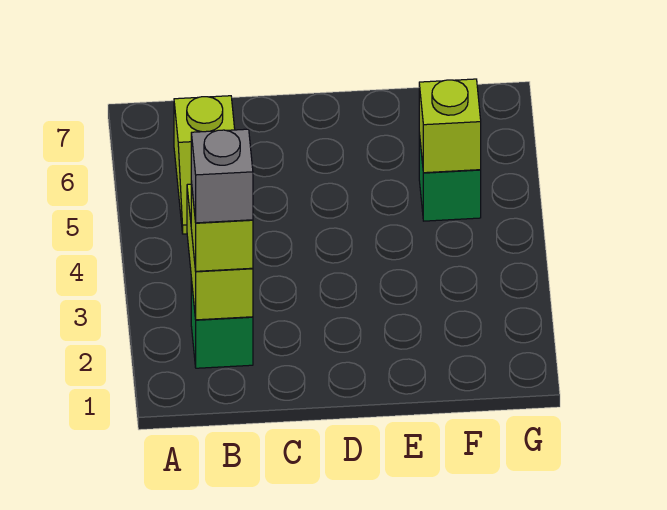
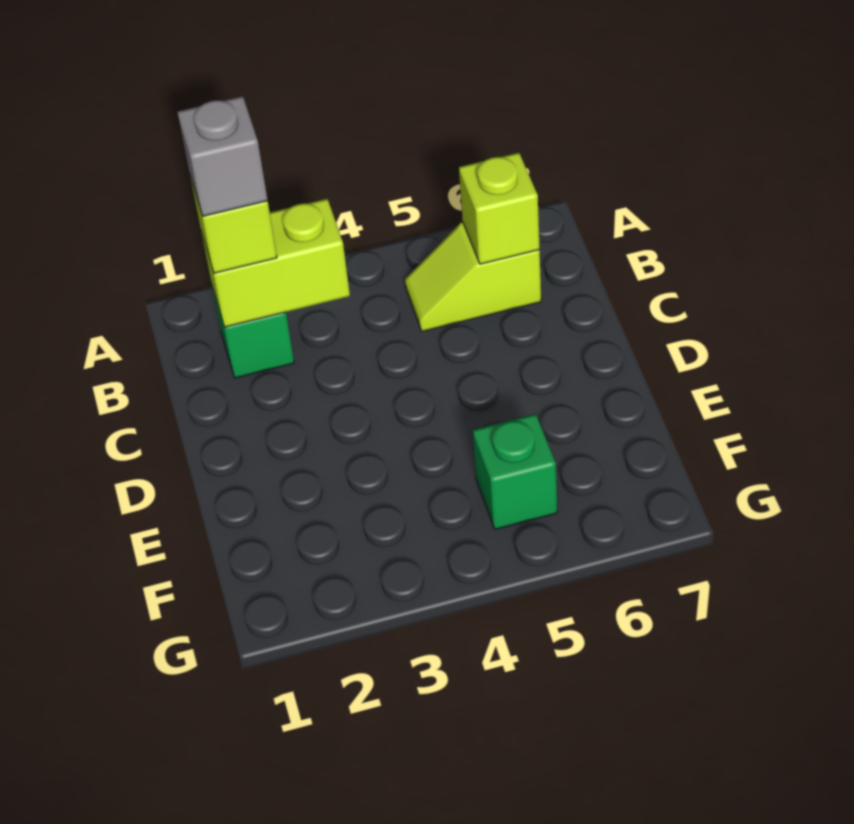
lime brick F5 level 2 -> lime brick B6 level 2

